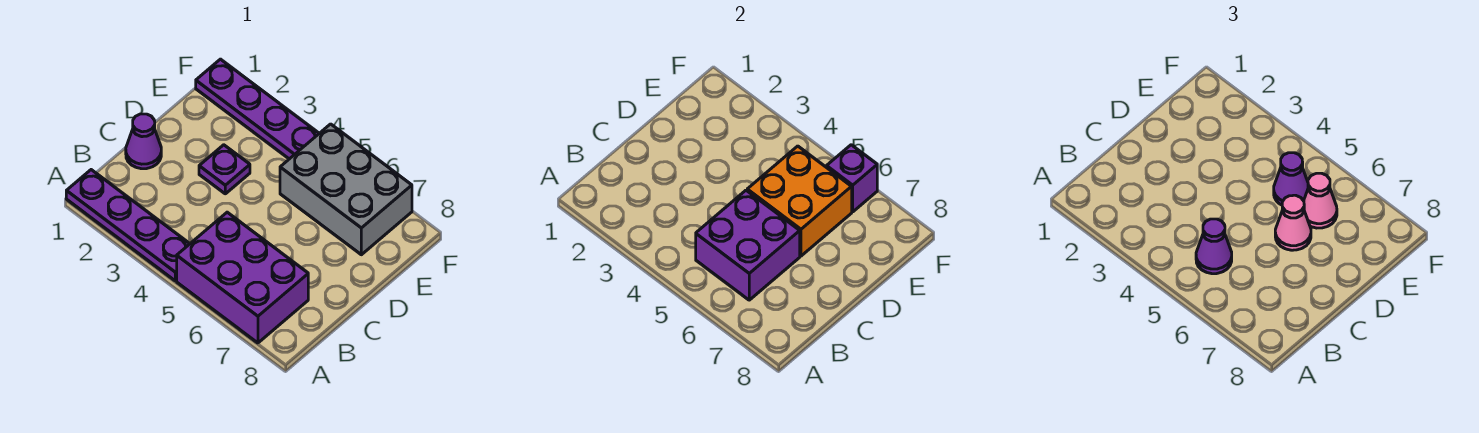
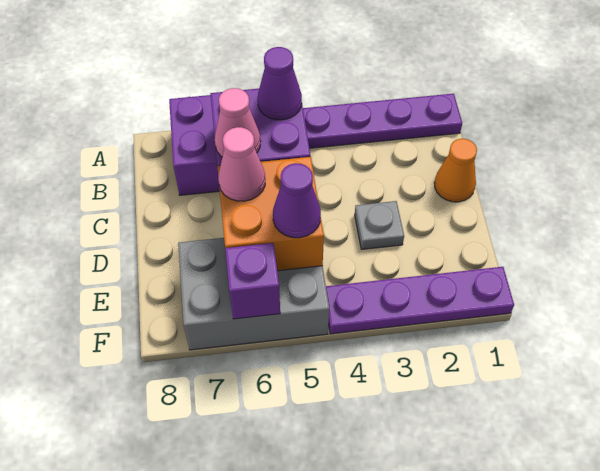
purple cone C1 level 1 -> orange cone C1 level 1
purple plate D3 level 1 -> grey plate D3 level 1
pink cone E6 level 3 -> pink cone C6 level 3

